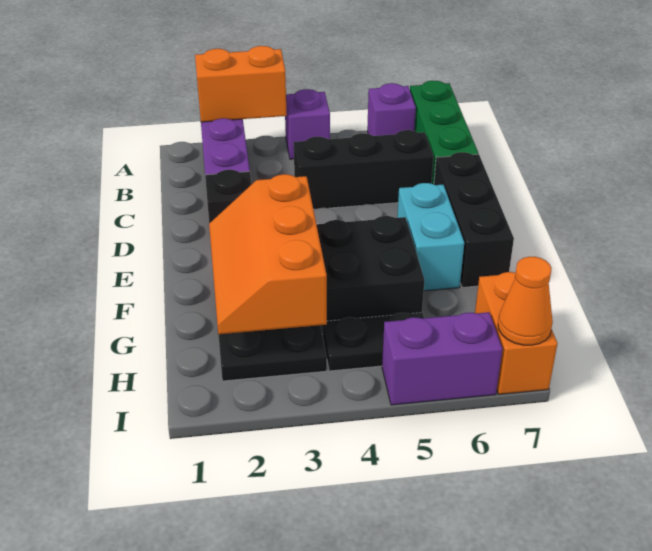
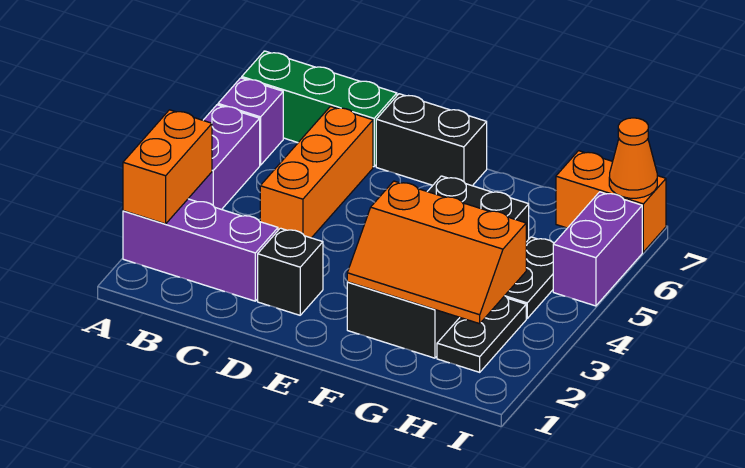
purple brick A4 level 1 -> purple brick A4:A5 level 1
black brick C4:C6 level 1 -> orange brick C4:C6 level 1
black brick D7:F7 level 1 -> black brick D7:E7 level 1
cyan brick E6:F6 level 1 -> none

